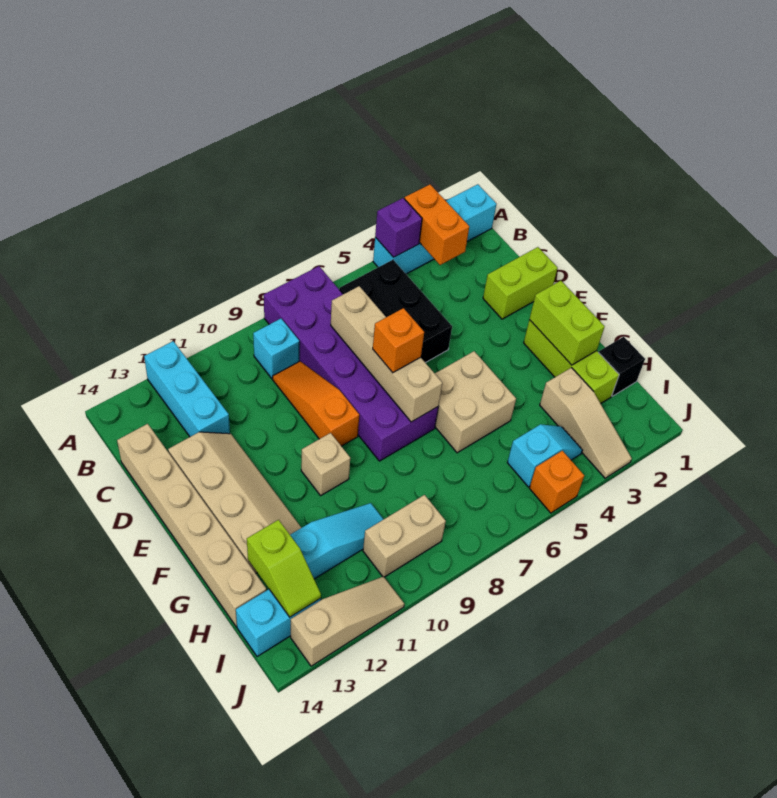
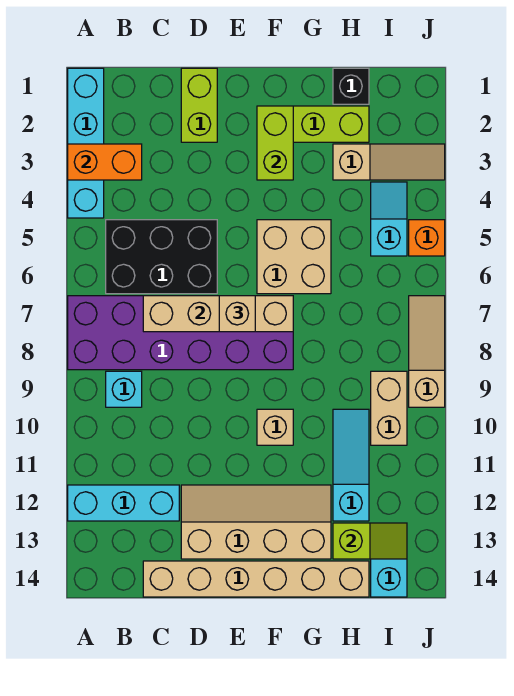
purple brick A4 level 2 -> none
orange slope C9:E9 level 1 top E -> none
orange brick E7 level 3 -> tan brick E7 level 3
lime brick F2:G2 level 2 -> lime brick F2:F3 level 2
tan slope J11:J13 level 1 top 13 -> tan slope J7:J9 level 1 top 9

